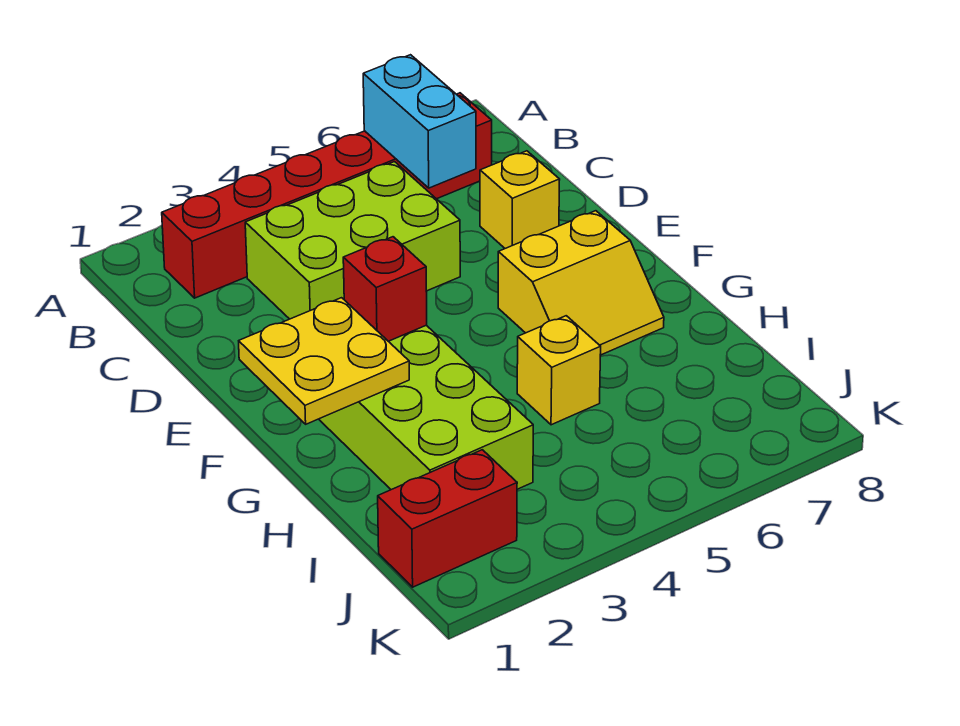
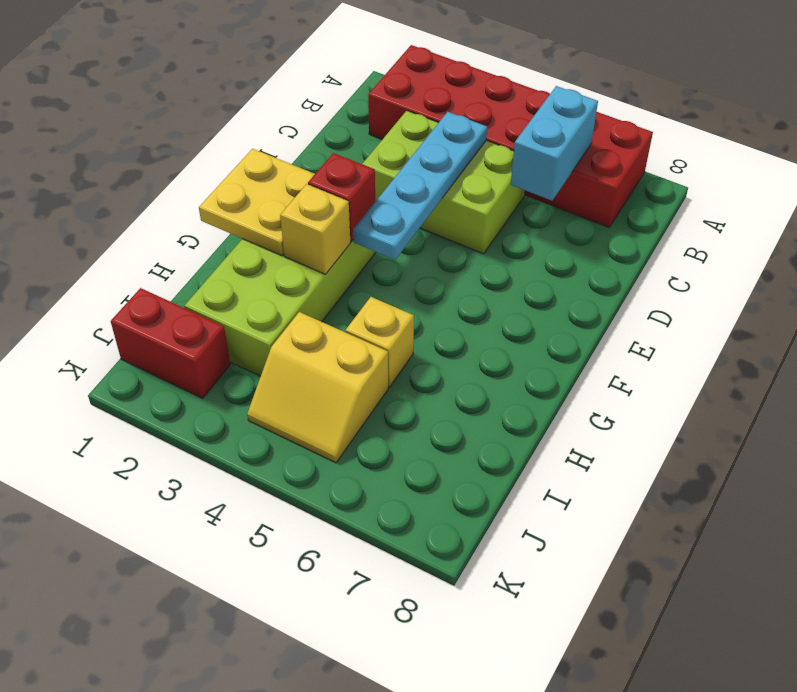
red brick B2:B7 level 1 -> red brick A2:B7 level 1
none -> cyan plate C4:F4 level 2
yellow brick D7 level 1 -> yellow brick G3 level 2
yellow slope F6:G7 level 1 top F -> yellow slope I4:J5 level 1 top I

